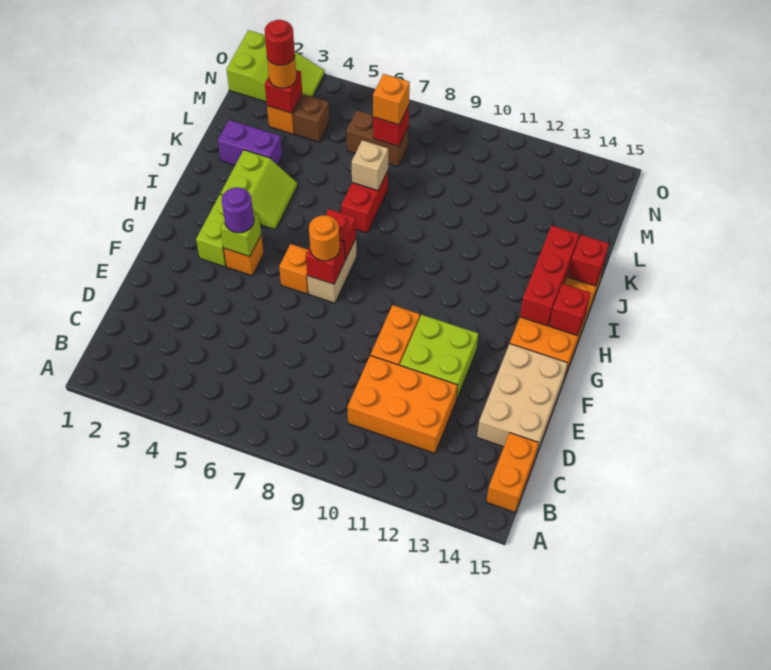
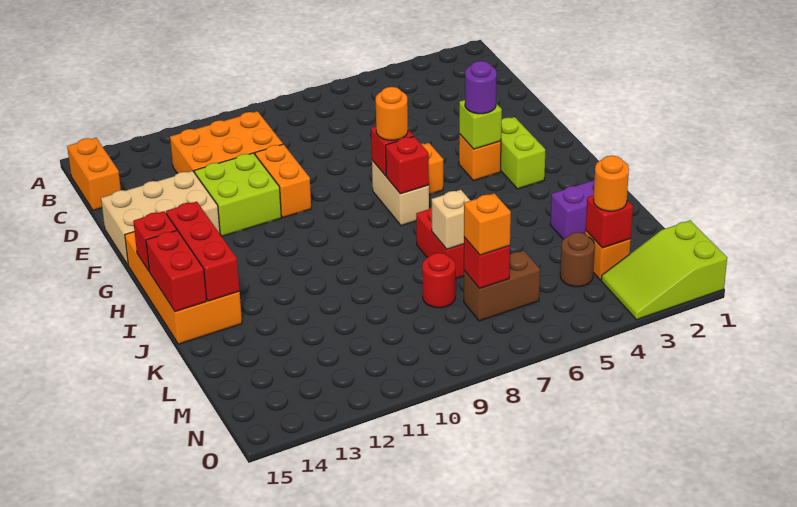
tan brick D14:F15 level 1 -> tan brick E13:F15 level 1
lime slope I3:J4 level 1 top 3 -> none
red brick J15 level 2 -> red brick I15:J15 level 2
red round brick M3 level 4 -> red round brick L8 level 1
brown brick M4 level 1 -> brown round brick M4 level 1

